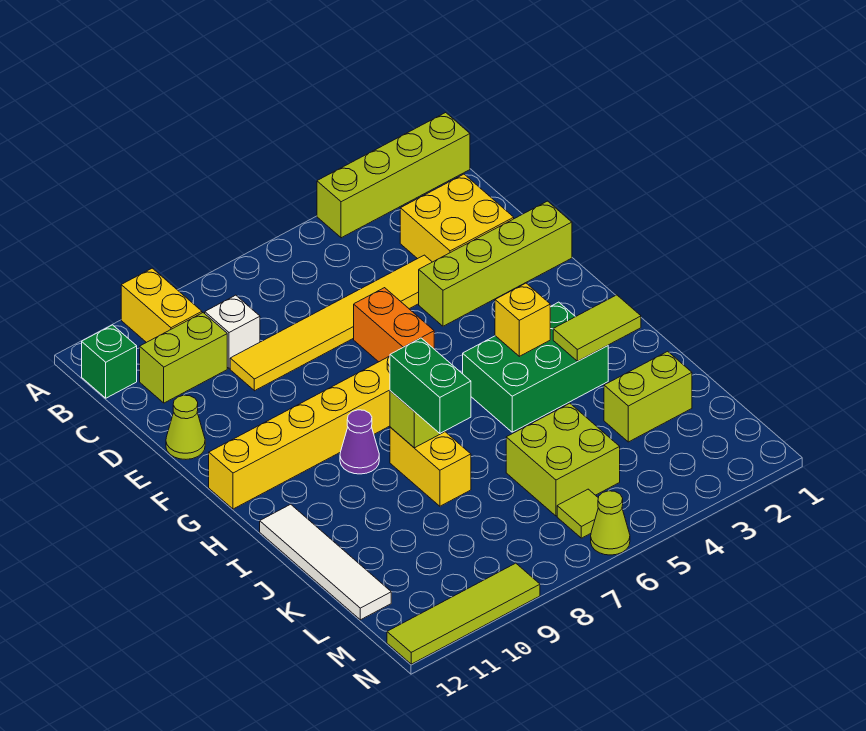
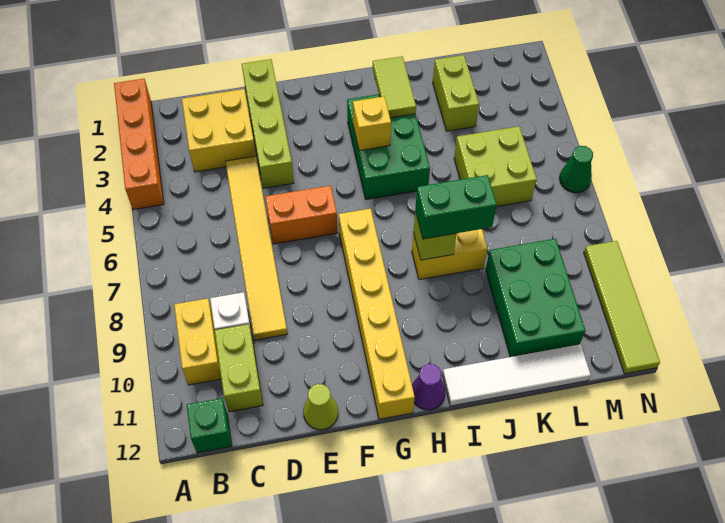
lime brick A1:A4 level 1 -> orange brick A1:A4 level 1
yellow brick A10:B10 level 1 -> yellow brick B9:B10 level 1
purple cone H9 level 1 -> purple cone H12 level 1
none -> green brick K9:L11 level 1
lime tile M6 level 1 -> none
lime cone N6 level 1 -> green cone N6 level 1

